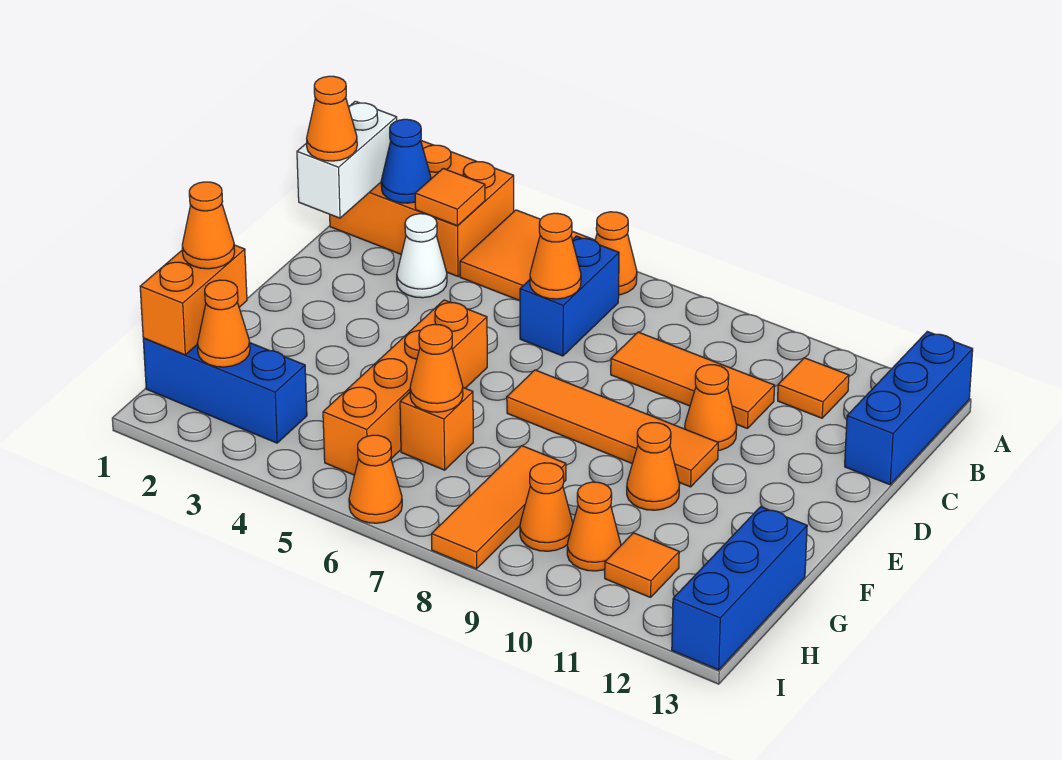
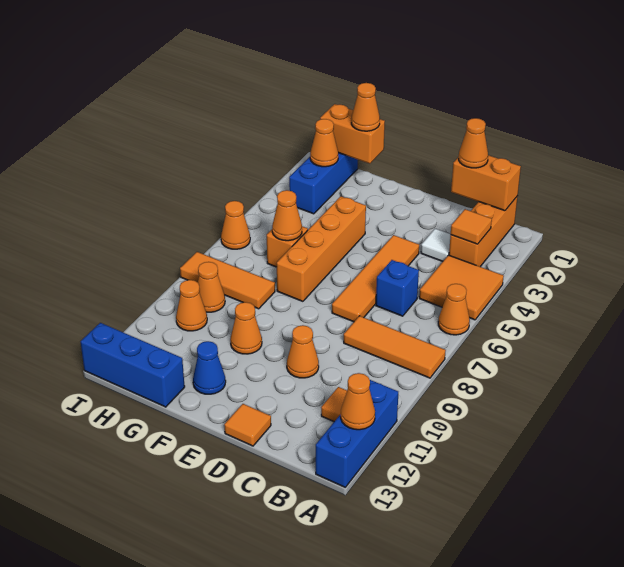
orange brick A1:B3 level 1 -> orange brick B1:B3 level 1
blue brick A13:C13 level 1 -> blue brick A11:A13 level 1
white brick B1:C1 level 2 -> orange brick B1:C1 level 2
blue cone B2 level 2 -> blue cone F12 level 1
blue brick B6:C6 level 1 -> blue brick C6 level 1
white cone C3 level 1 -> white tile C3 level 1
orange cone C6 level 2 -> orange cone A12 level 2
orange tile C8:C10 level 1 -> orange tile A8:C8 level 1
orange brick E5:H5 level 1 -> orange brick F4:F7 level 1
orange tile E7:E10 level 1 -> orange tile D4:D7 level 1
orange tile H11 level 1 -> orange tile D13 level 1

